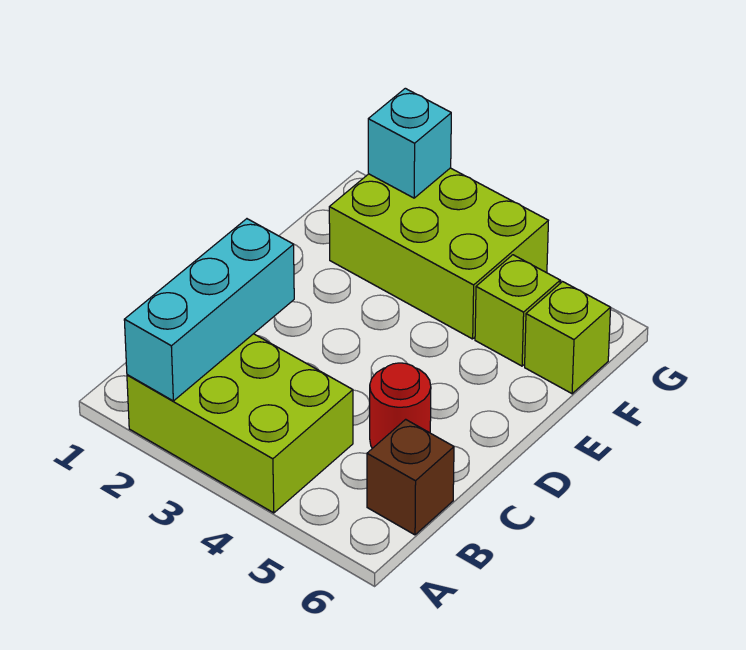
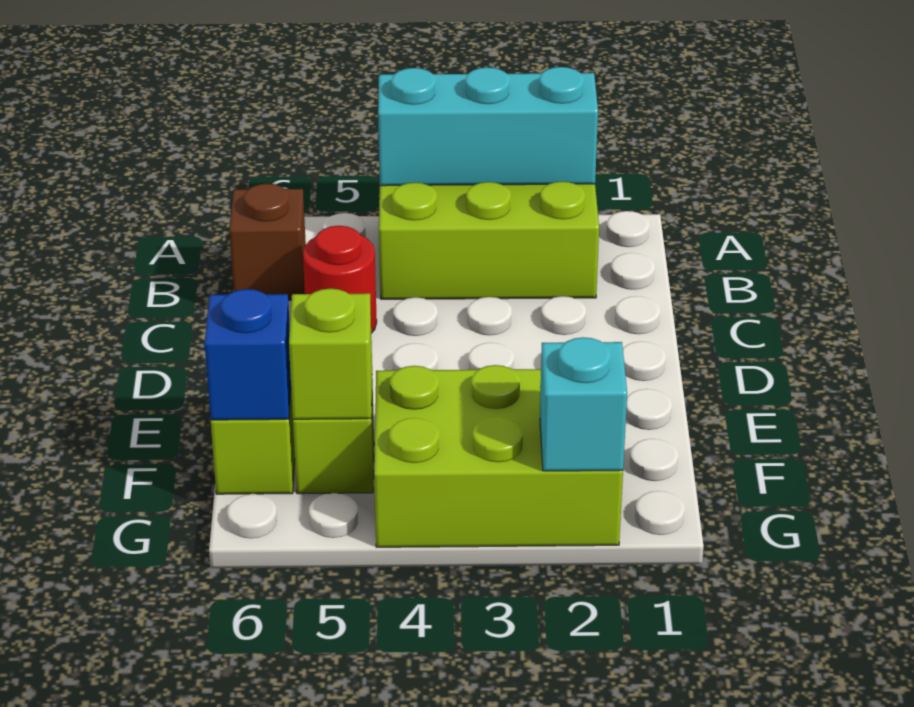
cyan brick A2:C2 level 2 -> cyan brick A2:A4 level 2
none -> lime brick F5 level 2
none -> blue brick F6 level 2

